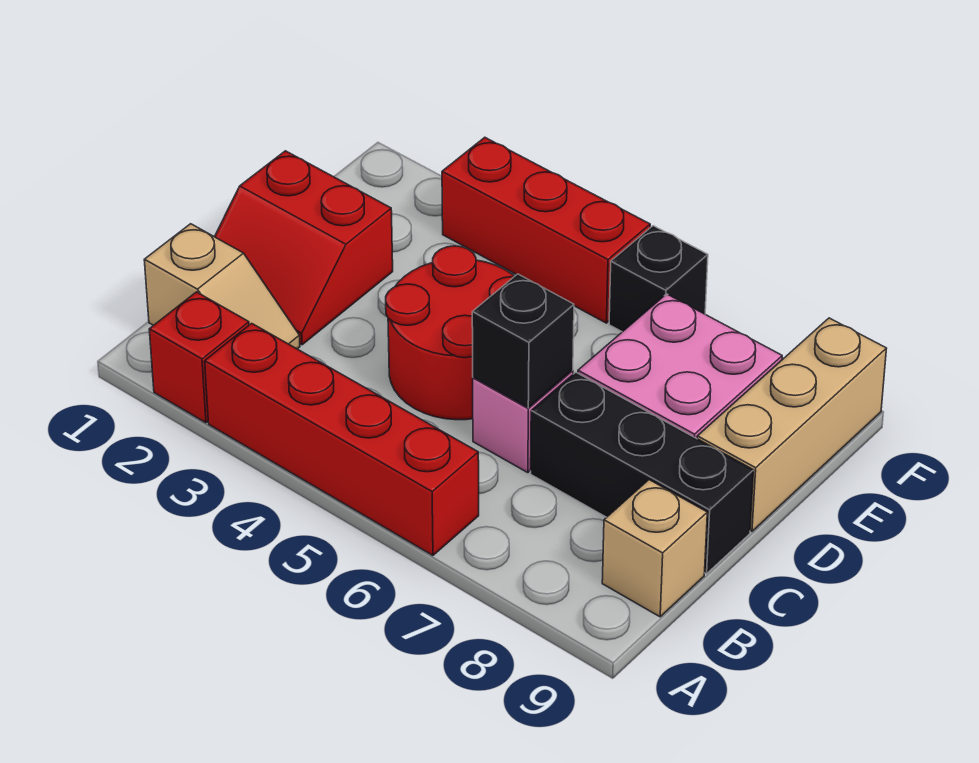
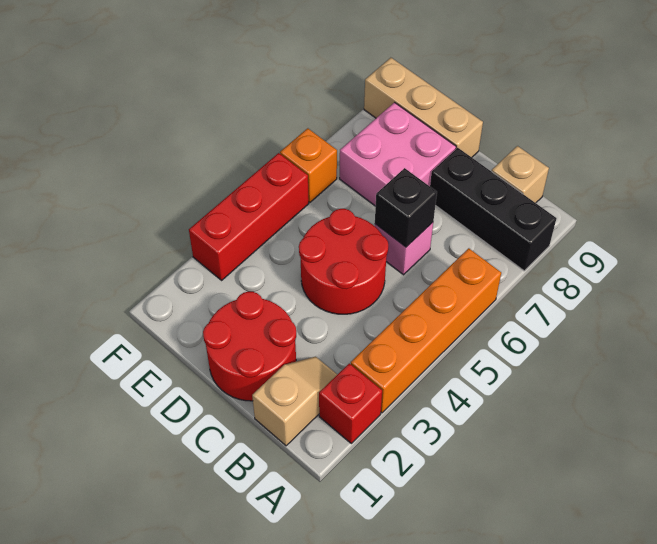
red brick A3:A6 level 1 -> orange brick A3:A6 level 1
red slope C1:D2 level 1 top D -> red round brick C1:D2 level 1
black brick C7:C9 level 1 -> black brick A8:C8 level 1
black brick F6 level 1 -> orange brick F6 level 1

